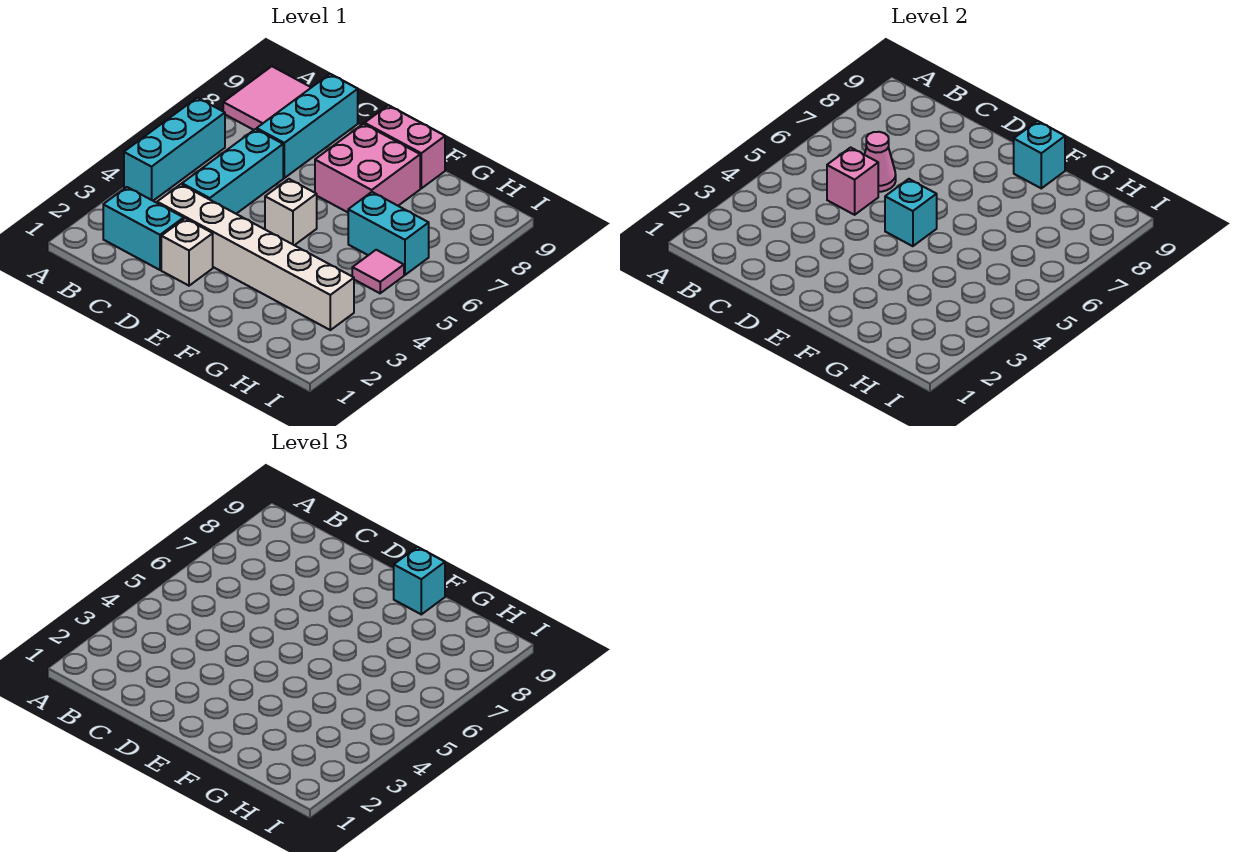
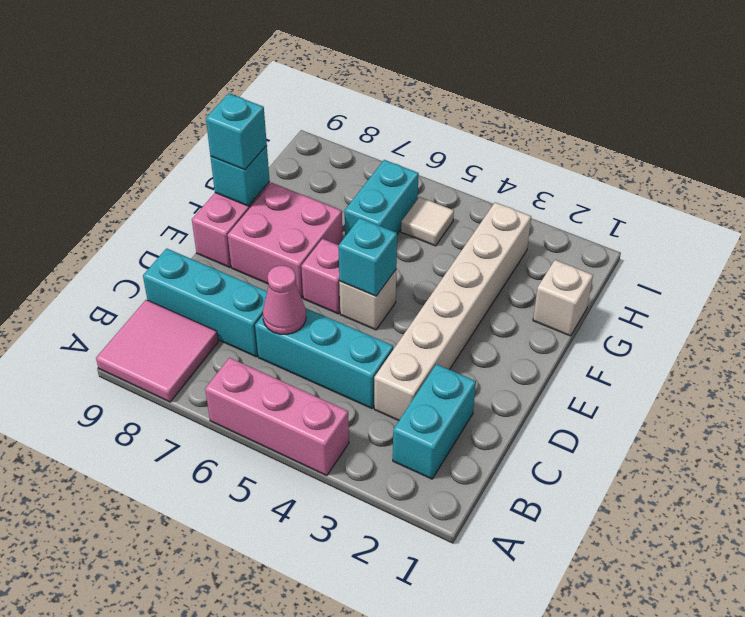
cyan brick A4:A6 level 1 -> pink brick A4:A6 level 1
pink brick C5 level 2 -> pink brick E6 level 1
white brick D2 level 1 -> white brick G1 level 1
pink tile H5 level 1 -> white tile H5 level 1

